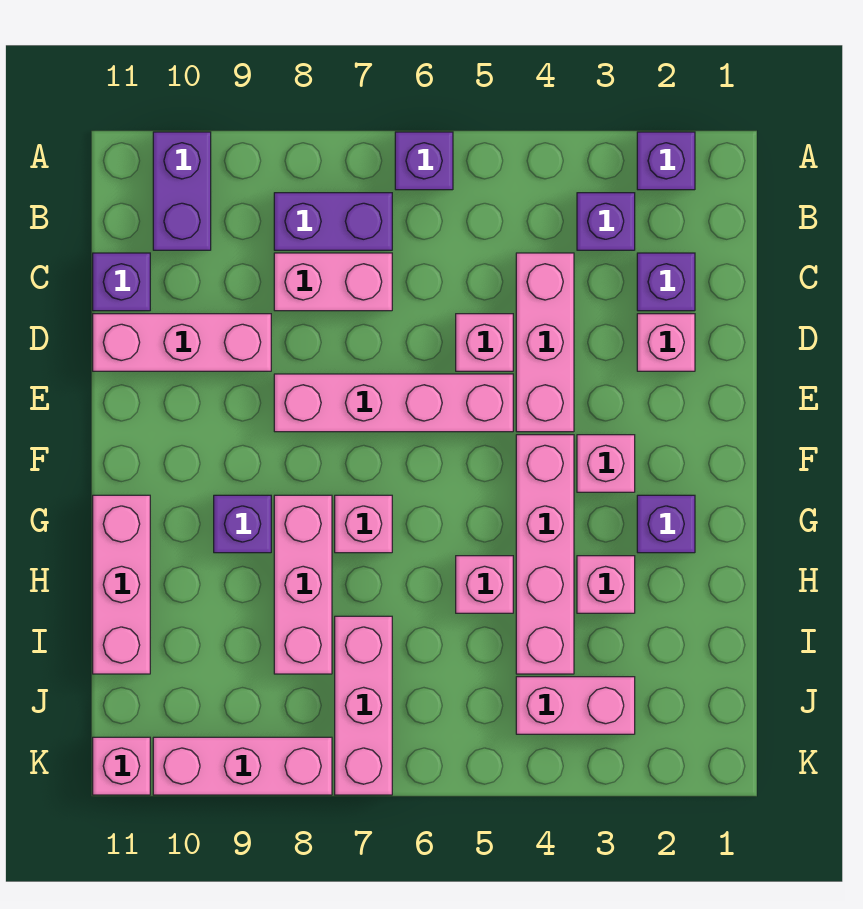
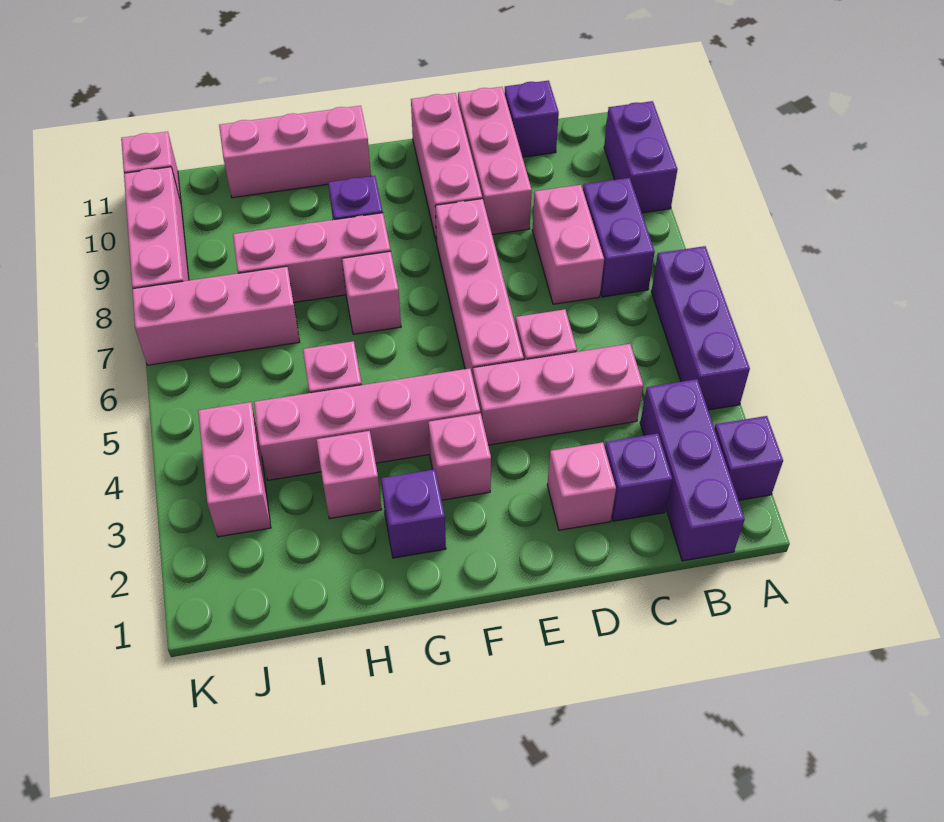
purple brick A6 level 1 -> purple brick A4:A6 level 1
purple brick A10:B10 level 1 -> purple brick A9:A10 level 1
purple brick B3 level 1 -> purple brick B1:B3 level 1
none -> pink brick E9:E11 level 1

